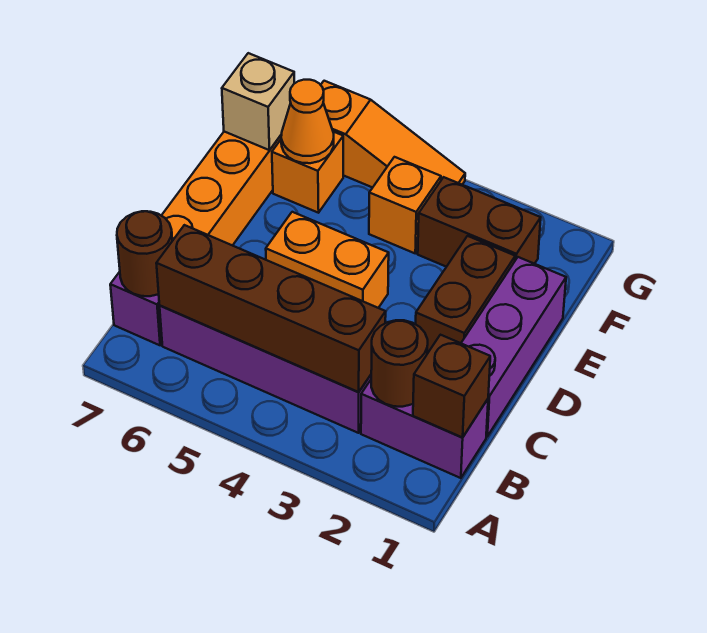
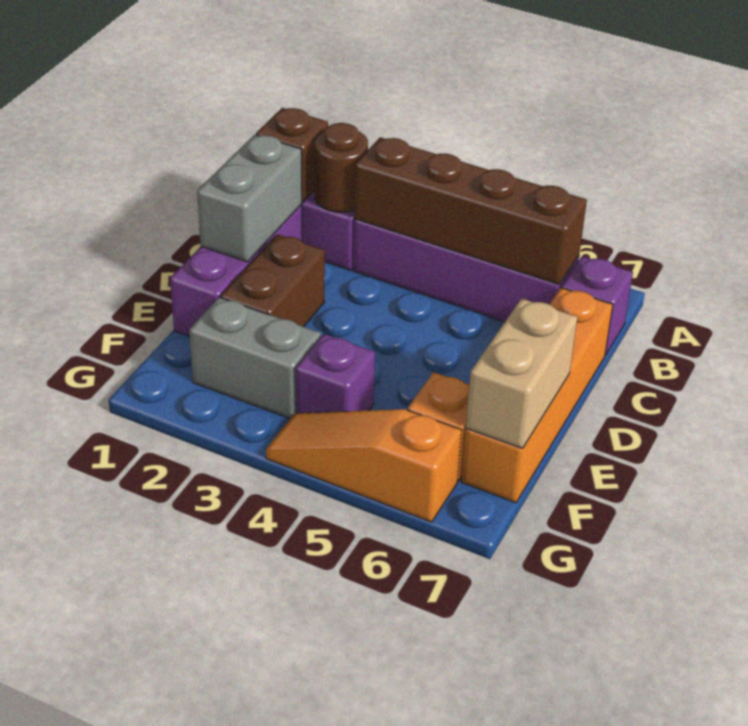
brown round brick B7 level 2 -> none
none -> grey brick C1:D1 level 2
orange brick D4:D5 level 1 -> none
brown brick F2:F3 level 1 -> grey brick F2:F3 level 1
orange brick F4 level 1 -> purple brick F4 level 1
orange cone F6 level 2 -> none
tan brick F7 level 2 -> tan brick E7:F7 level 2

